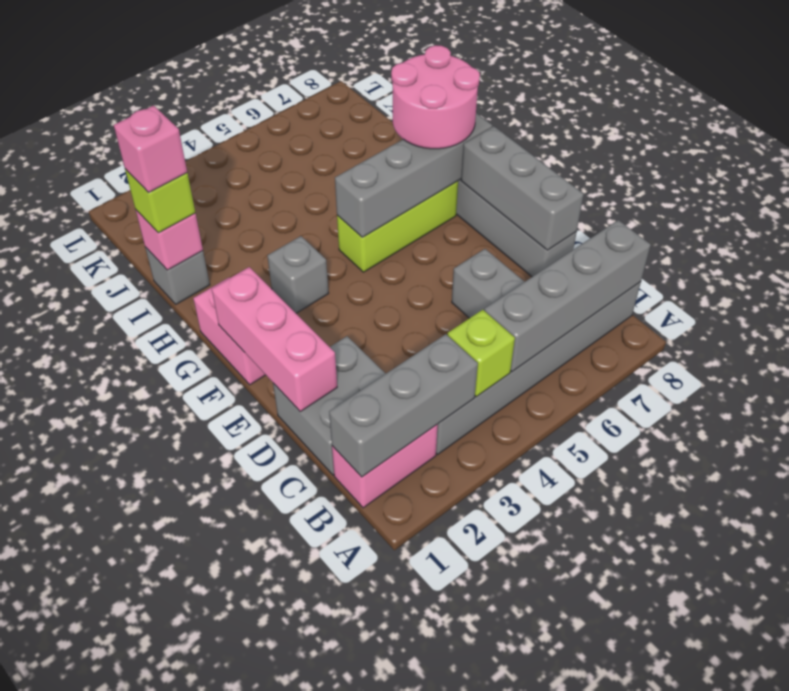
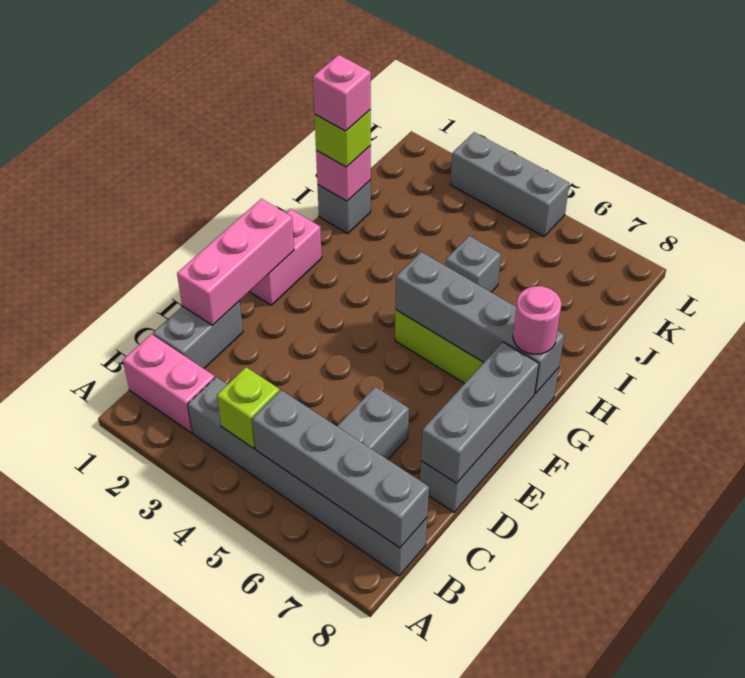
grey brick B1:B3 level 2 -> grey brick L3:L5 level 1
grey brick C1:D2 level 1 -> grey brick C1:D1 level 1
grey brick G3 level 1 -> grey brick I5 level 1
pink round brick G7:H8 level 3 -> pink round brick G8 level 3

